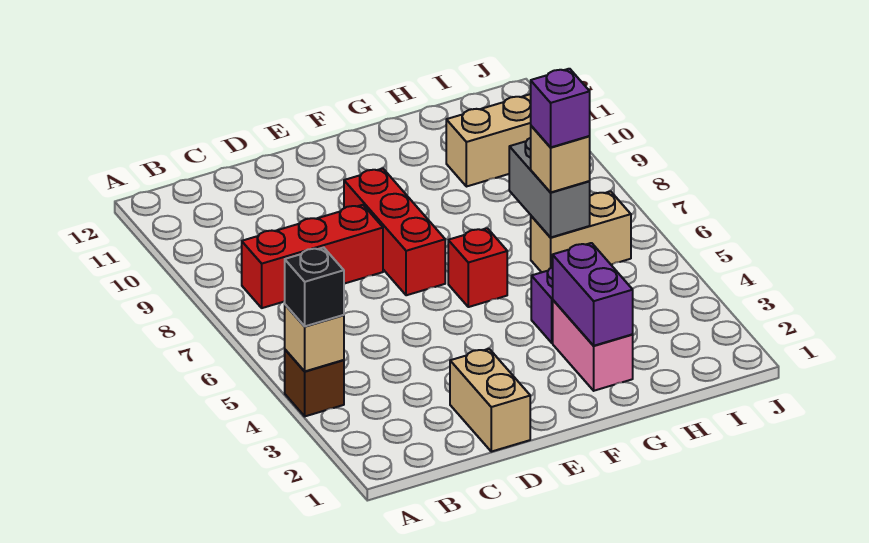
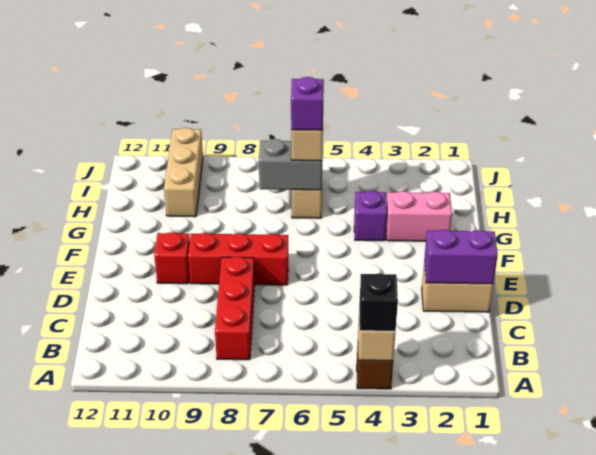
red brick F6 level 1 -> red brick E10 level 1
purple brick G2:G3 level 2 -> purple brick D1:D2 level 2

